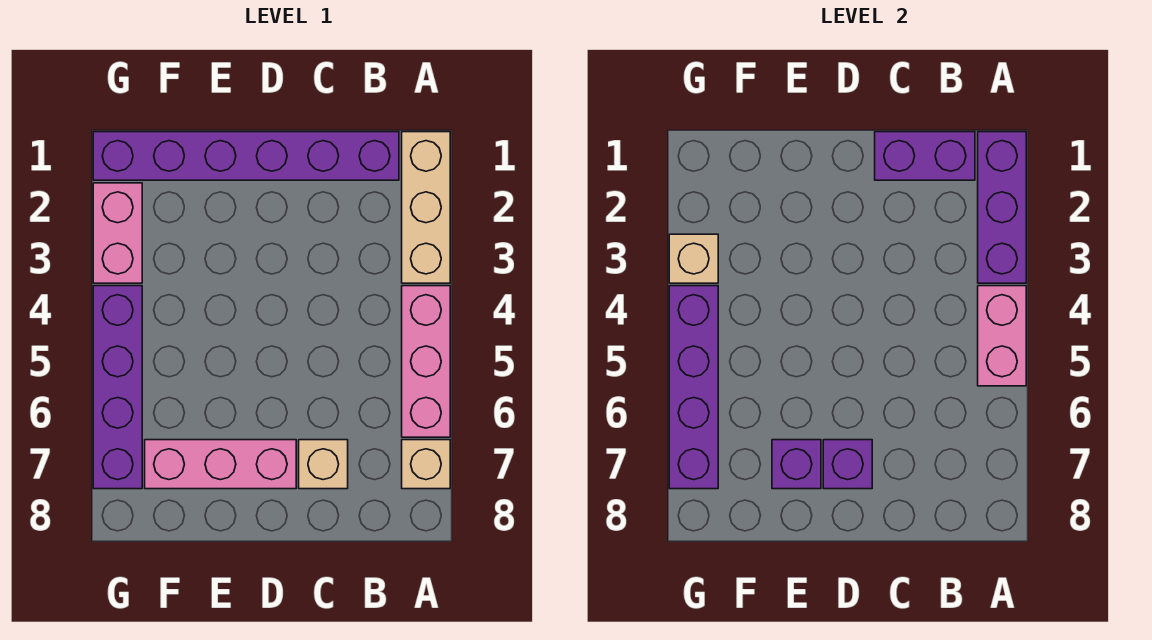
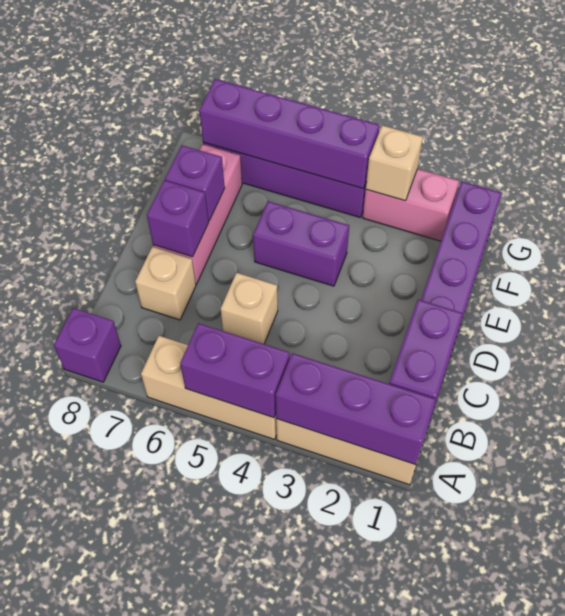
pink brick A4:A6 level 1 -> tan brick A4:A6 level 1
pink brick A4:A5 level 2 -> purple brick A4:A5 level 2
tan brick A7 level 1 -> tan brick C5 level 1
none -> purple brick A8 level 1
none -> purple brick E4:E5 level 1

